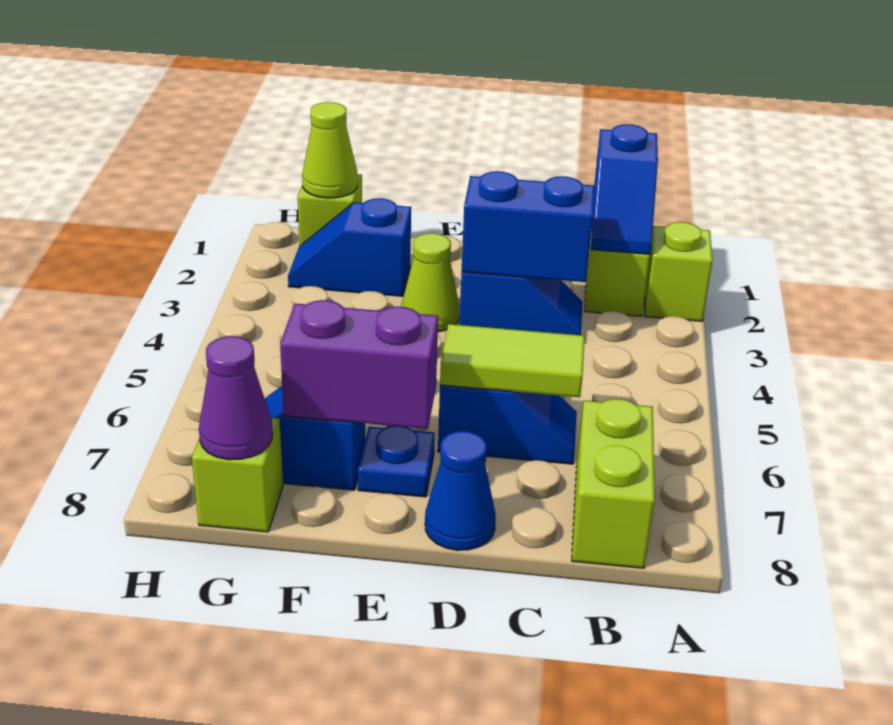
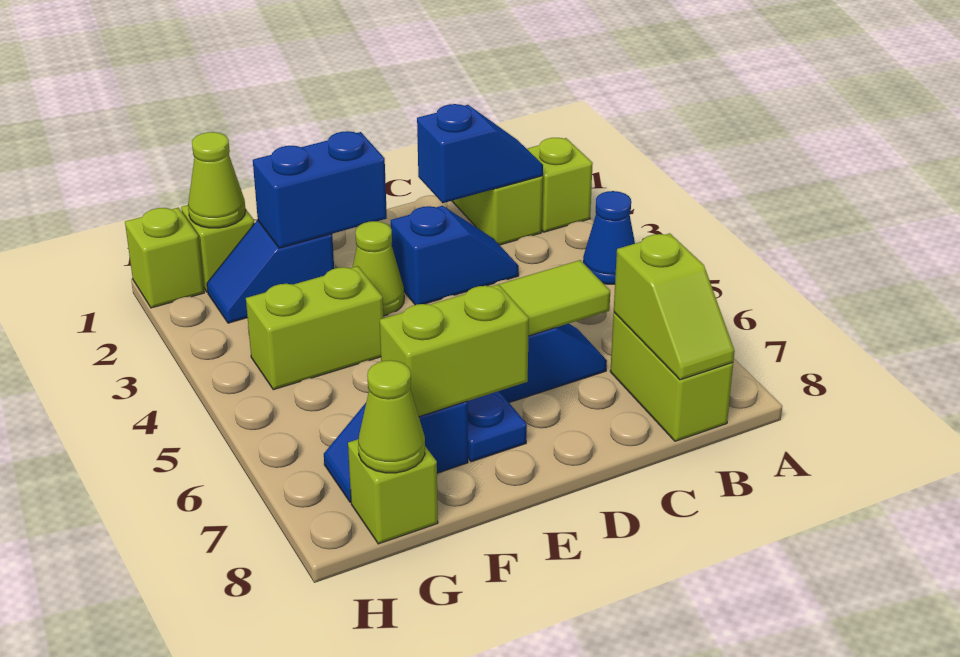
blue slope B1:B2 level 2 top 1 -> blue slope B2:C2 level 2 top C
none -> lime slope B7:B8 level 2 top 7
blue brick C3:D3 level 2 -> blue brick E2:F2 level 2
blue cone D8 level 1 -> blue cone A4 level 1
purple brick E7:F7 level 2 -> lime brick E7:F7 level 2
none -> lime brick F4:G4 level 1
purple cone G8 level 2 -> lime cone G8 level 2
none -> lime brick H1 level 1

